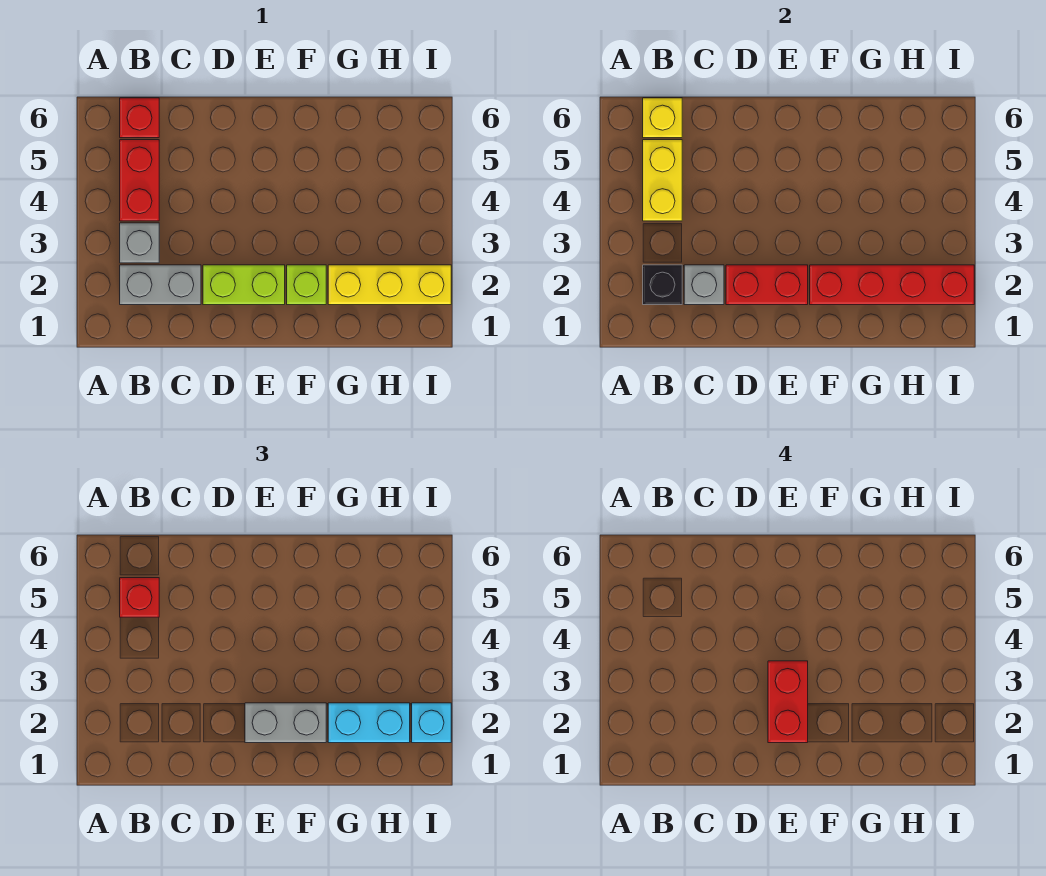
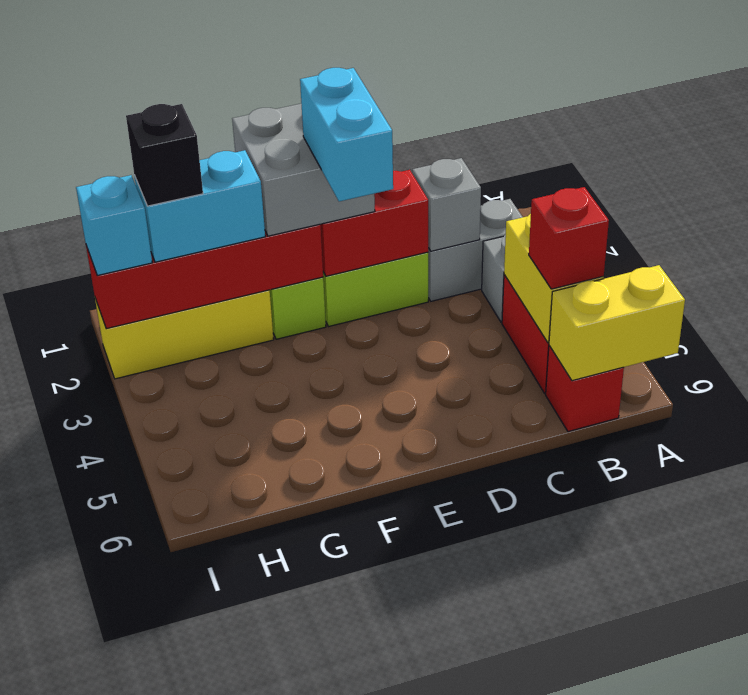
black brick B2 level 2 -> black brick H2 level 4
yellow brick B6 level 2 -> yellow brick A6:B6 level 2
grey brick E2:F2 level 3 -> grey brick E1:F2 level 3
red brick E2:E3 level 4 -> cyan brick E2:E3 level 4

